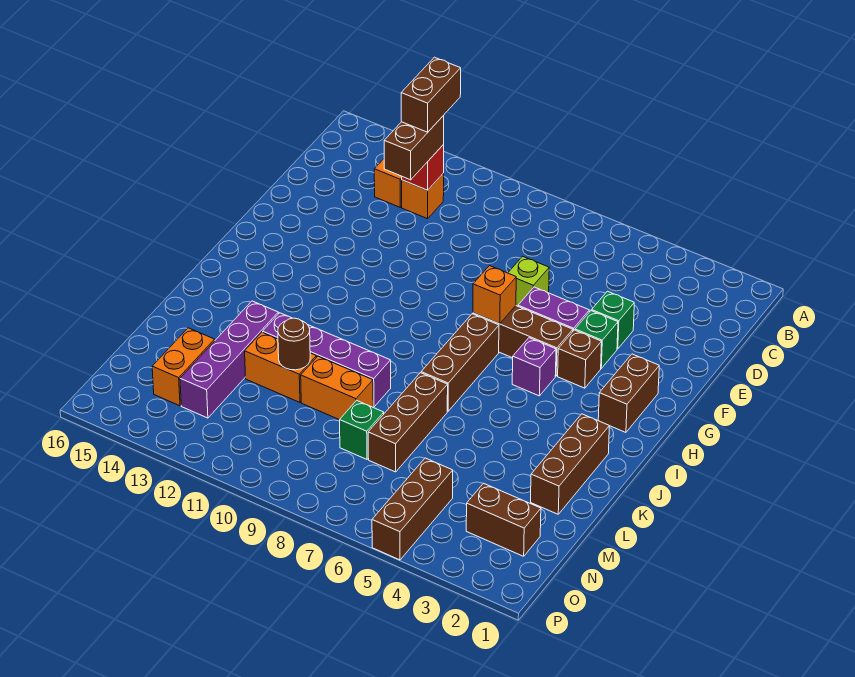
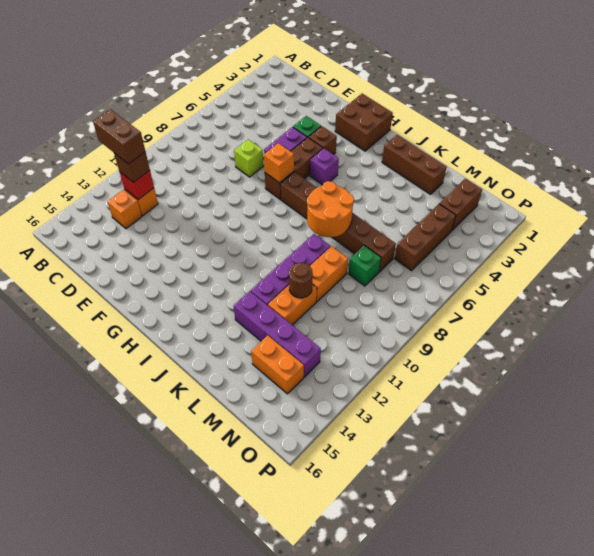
brown brick C12:D12 level 3 -> brown brick C12 level 3
green brick E4 level 1 -> none
brown brick G2:H2 level 1 -> brown brick G1:H2 level 1
none -> orange round brick J7:K8 level 2
brown brick N5:P5 level 1 -> brown brick N4:N6 level 1

